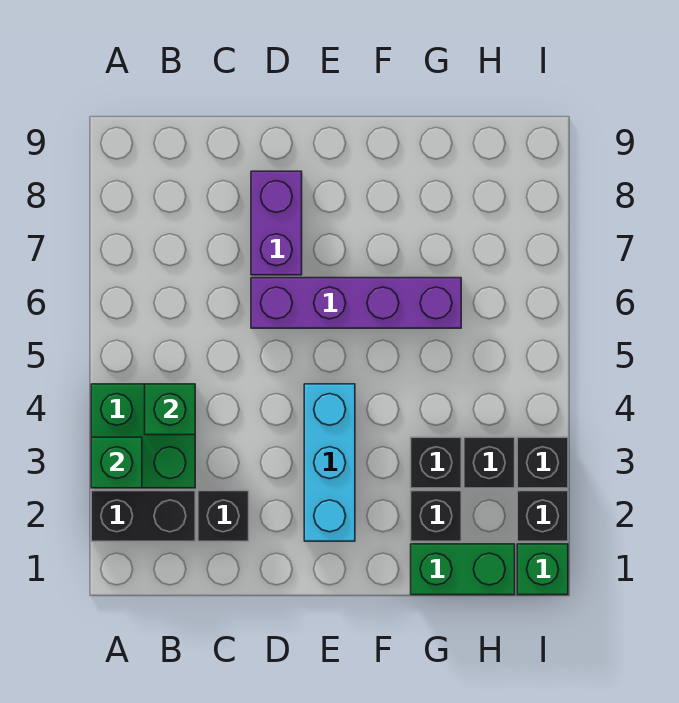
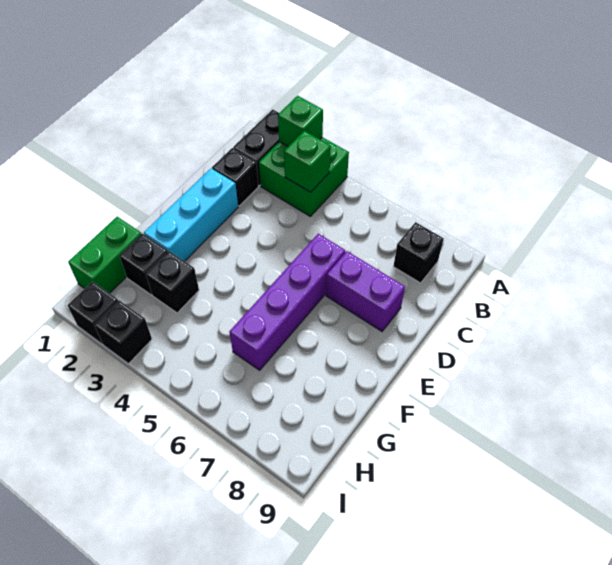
cyan brick E2:E4 level 1 -> cyan brick D2:F2 level 1
black brick H3 level 1 -> black brick B8 level 1
green brick I1 level 1 -> none

